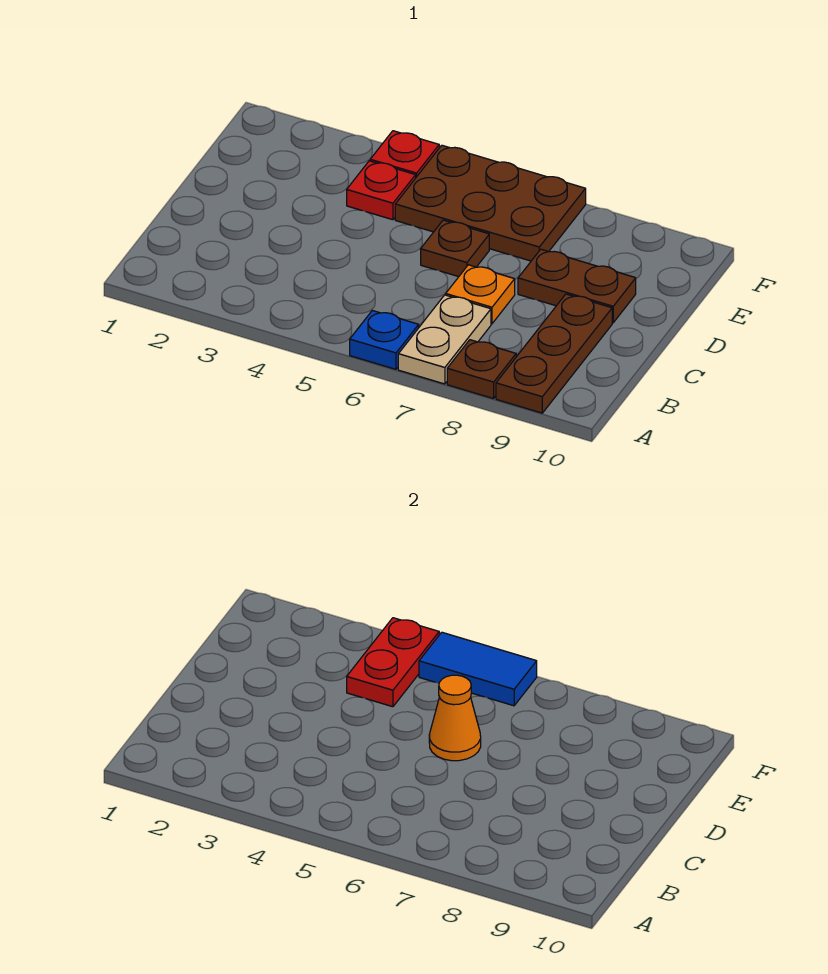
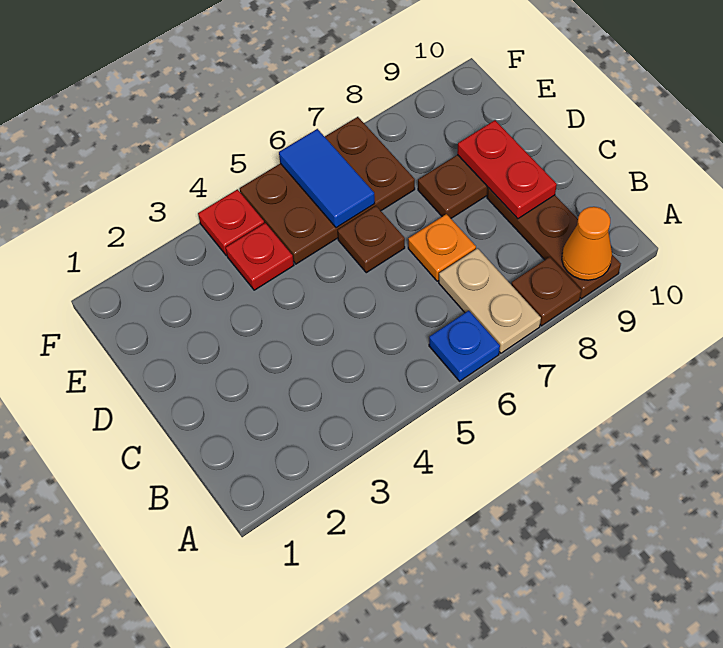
orange cone D6 level 2 -> orange cone A9 level 2
red plate E4:F4 level 2 -> red plate C9:D9 level 2
blue tile F5:F6 level 2 -> blue tile E6:F6 level 2

